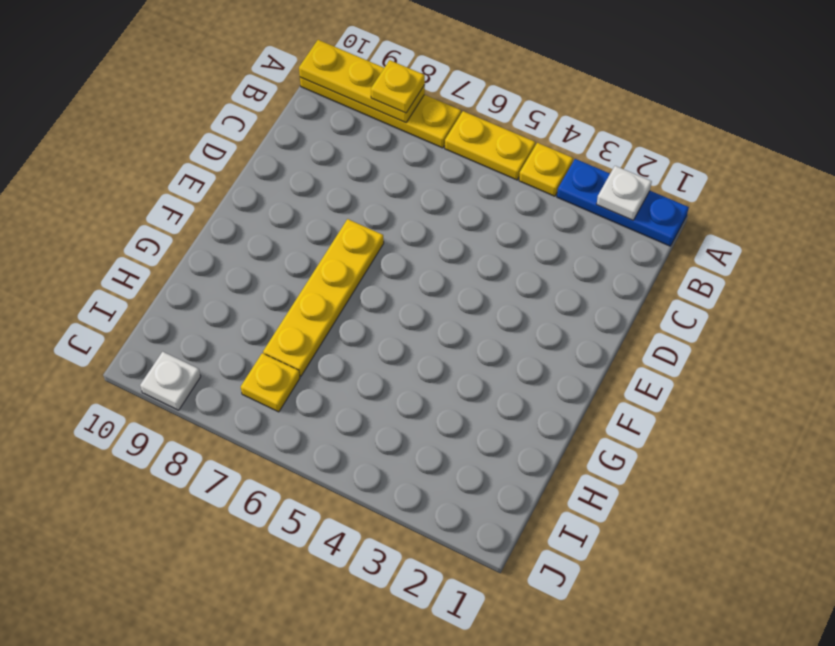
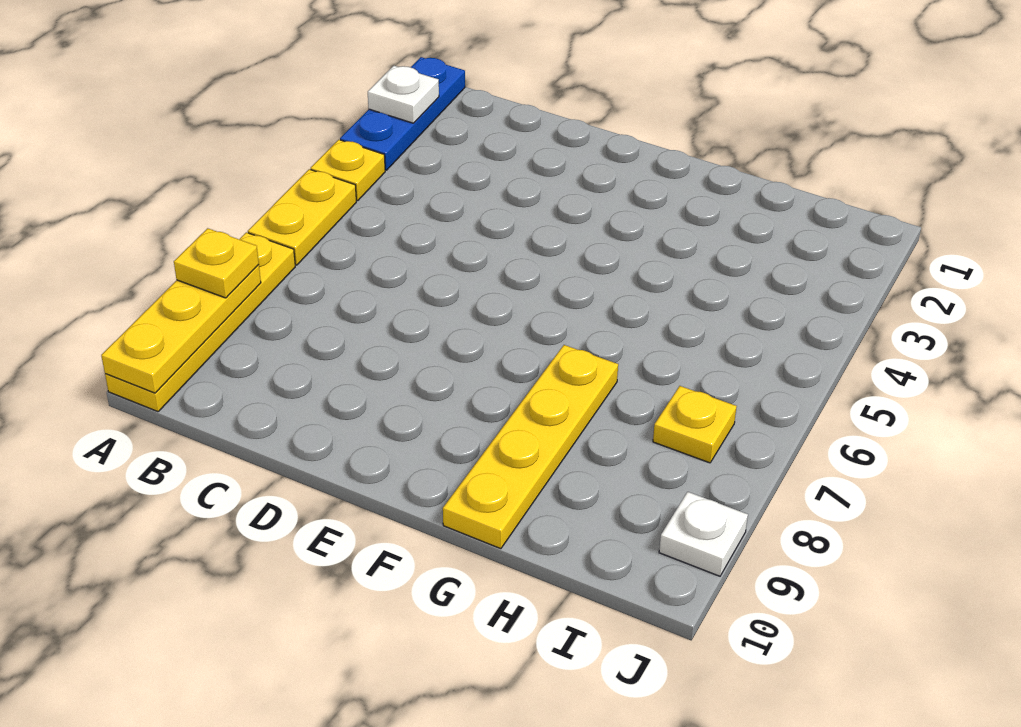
yellow plate E7:H7 level 1 -> yellow plate G7:G10 level 1

